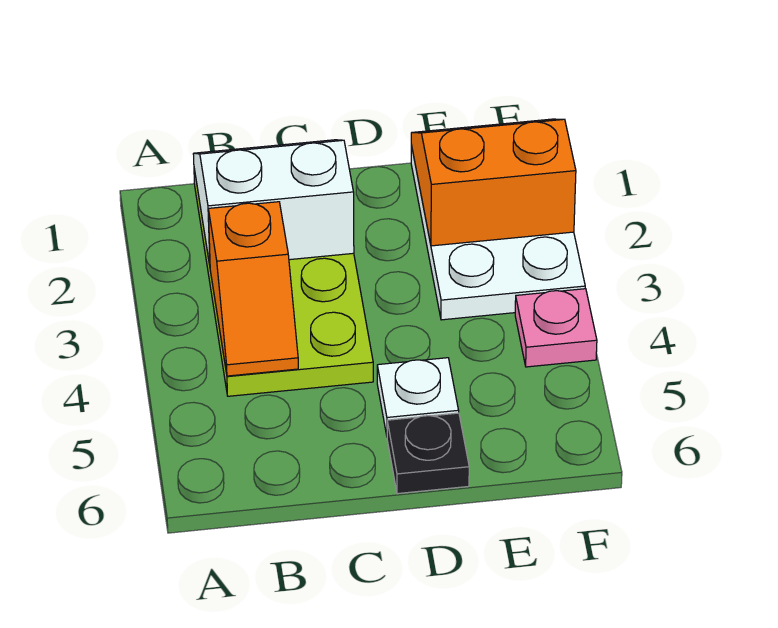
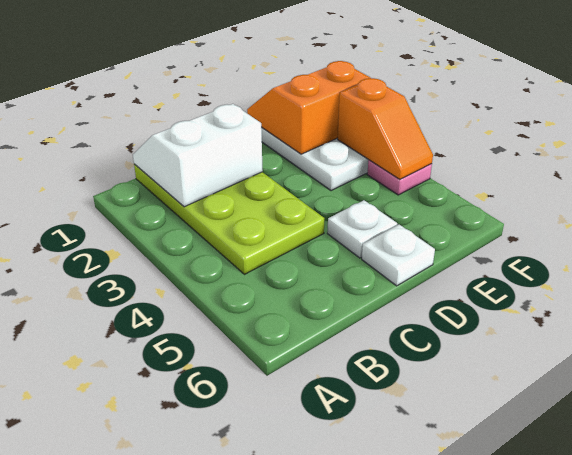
orange slope B3:B4 level 2 top 3 -> orange slope F3:F4 level 2 top 3
black plate D6 level 1 -> white plate D6 level 1

